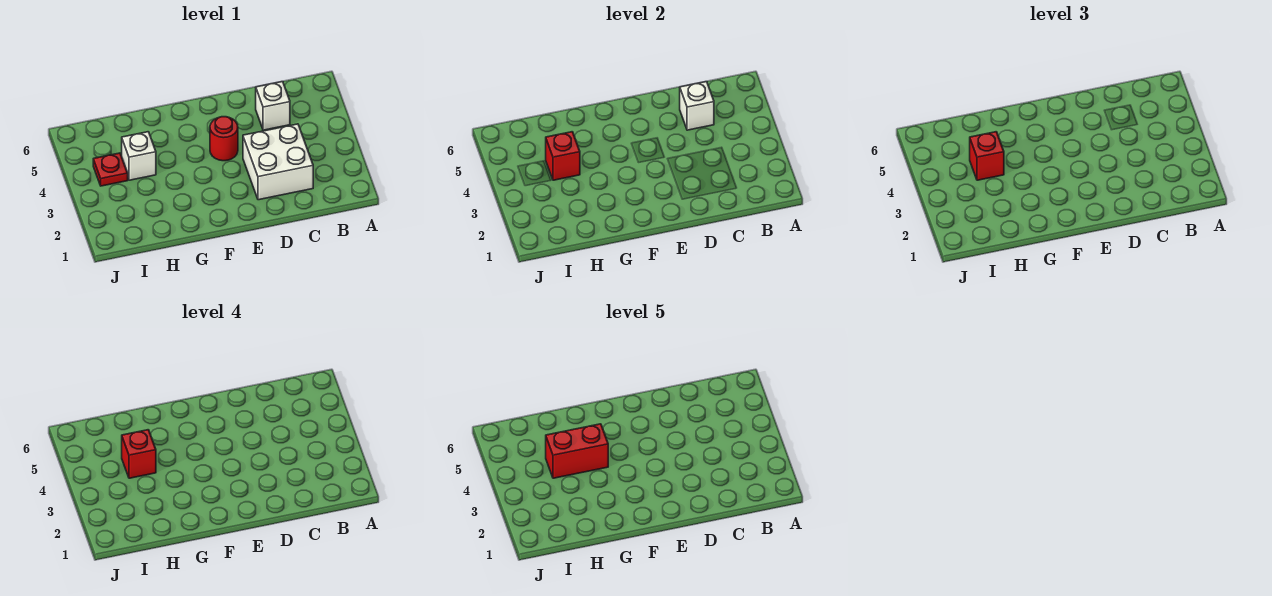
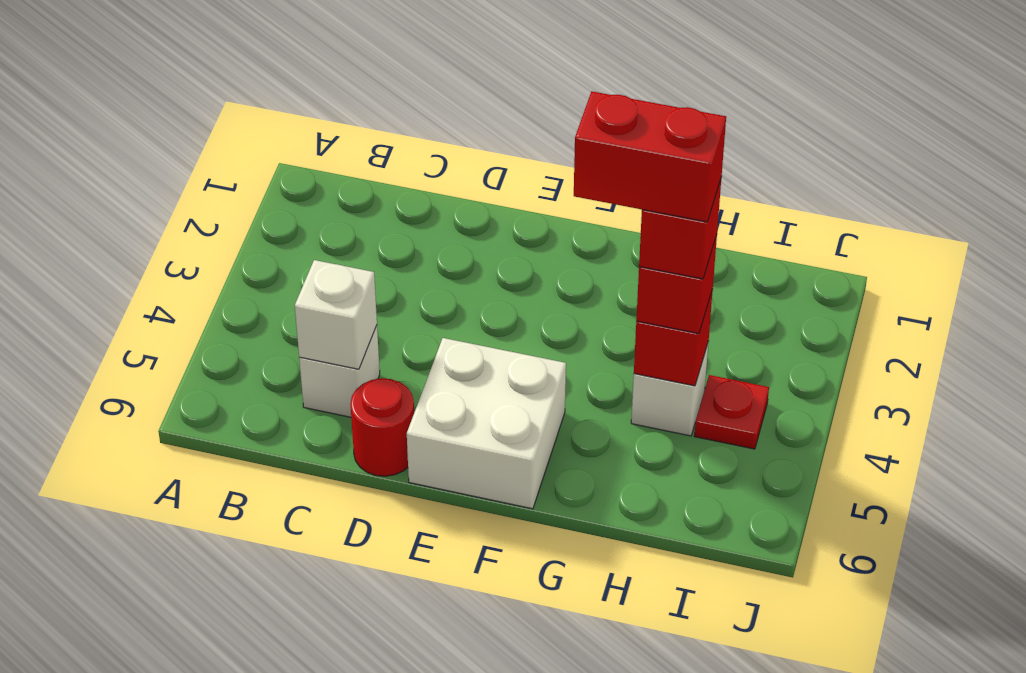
white brick C2:D3 level 1 -> white brick E5:F6 level 1
red round brick E4 level 1 -> red round brick D6 level 1

